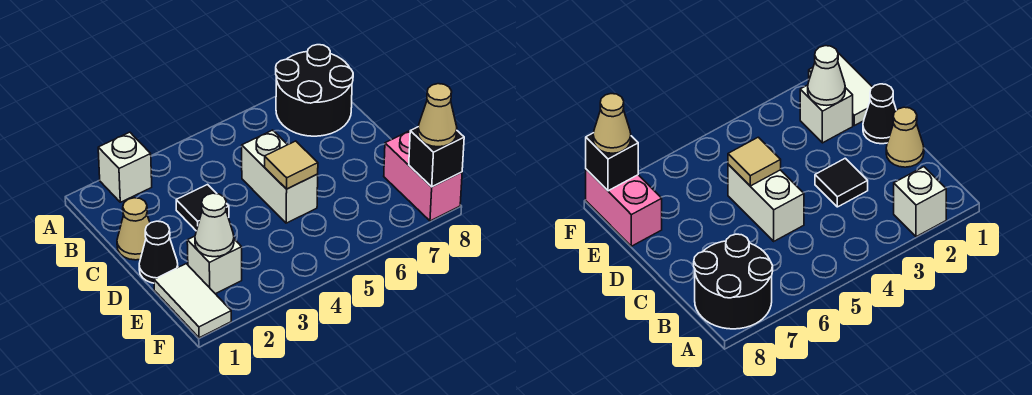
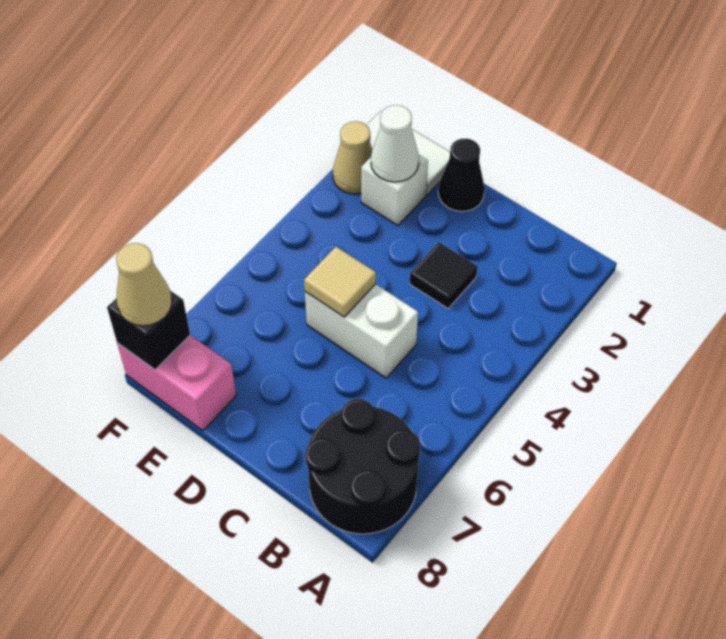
white brick A2 level 1 -> none
tan cone C1 level 1 -> tan cone F2 level 1

